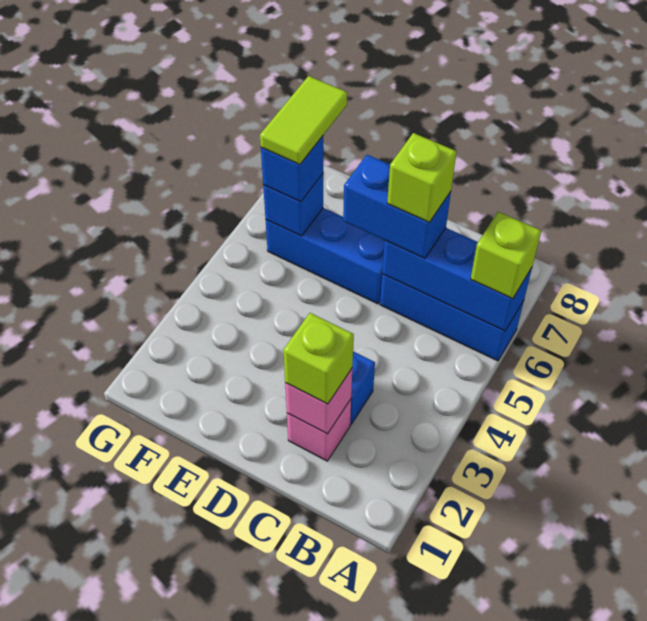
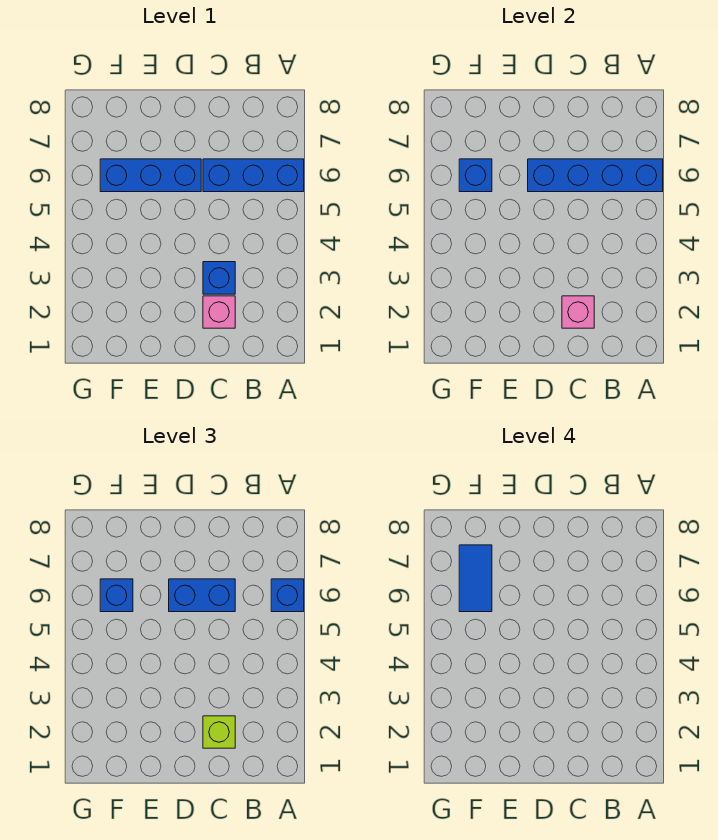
blue brick A6:C6 level 2 -> blue brick A6:D6 level 2
lime brick A6 level 3 -> blue brick A6 level 3
lime brick C6 level 4 -> none
lime tile F6:F7 level 4 -> blue tile F6:F7 level 4

